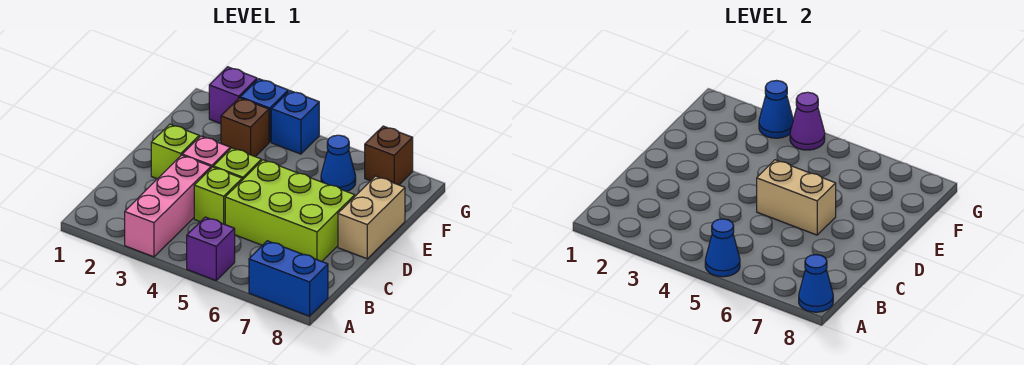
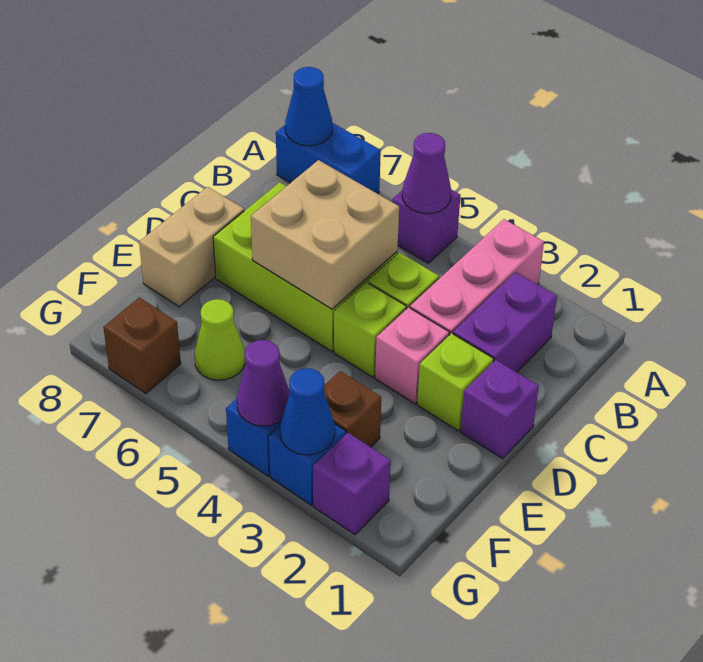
blue cone A5 level 2 -> purple cone A5 level 2
none -> purple brick B2:C2 level 1
none -> purple brick D1 level 1
tan brick D5:D6 level 2 -> tan brick C5:D6 level 2
blue cone F6 level 1 -> lime cone F6 level 1

